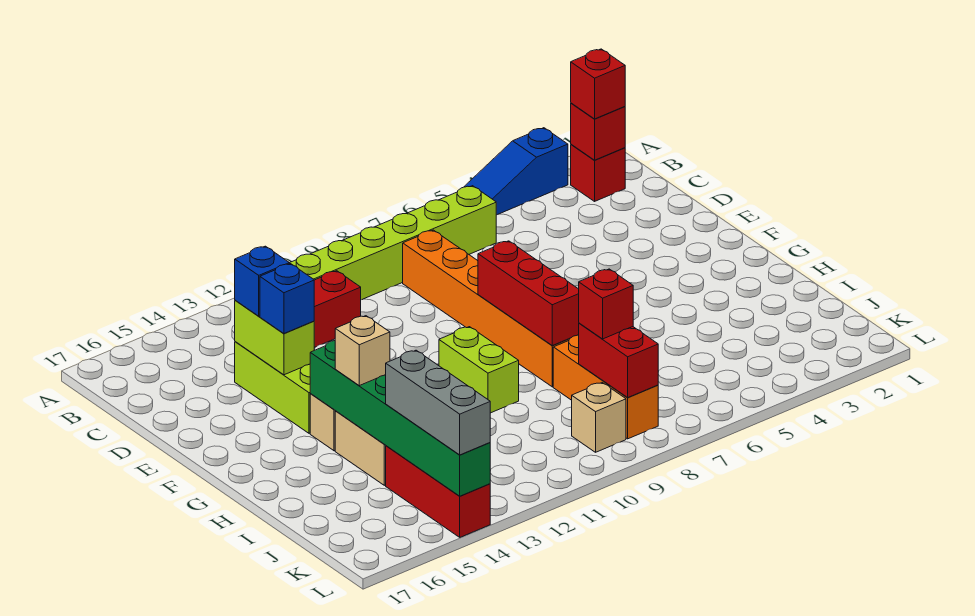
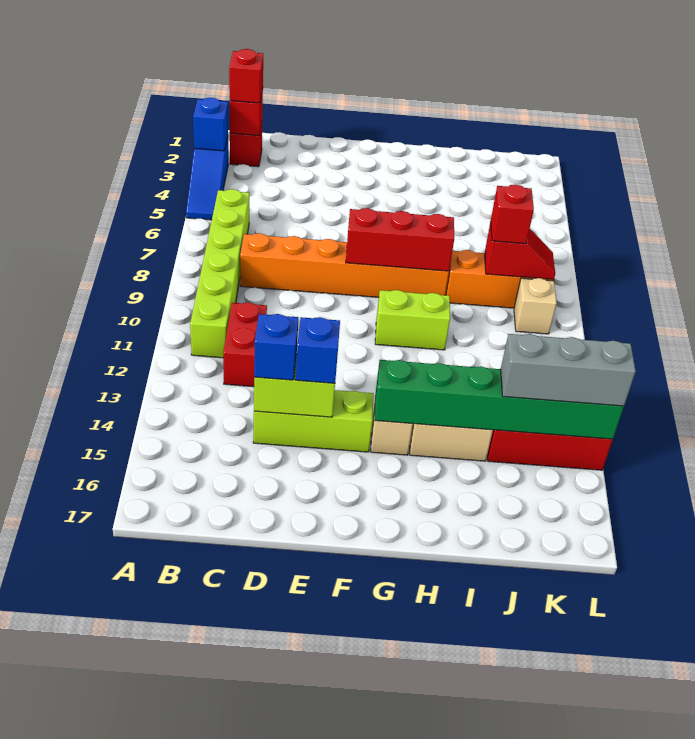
none -> blue brick A3 level 2
tan brick H14 level 3 -> none
red brick J8:K8 level 2 -> red slope J8:K8 level 2 top J

